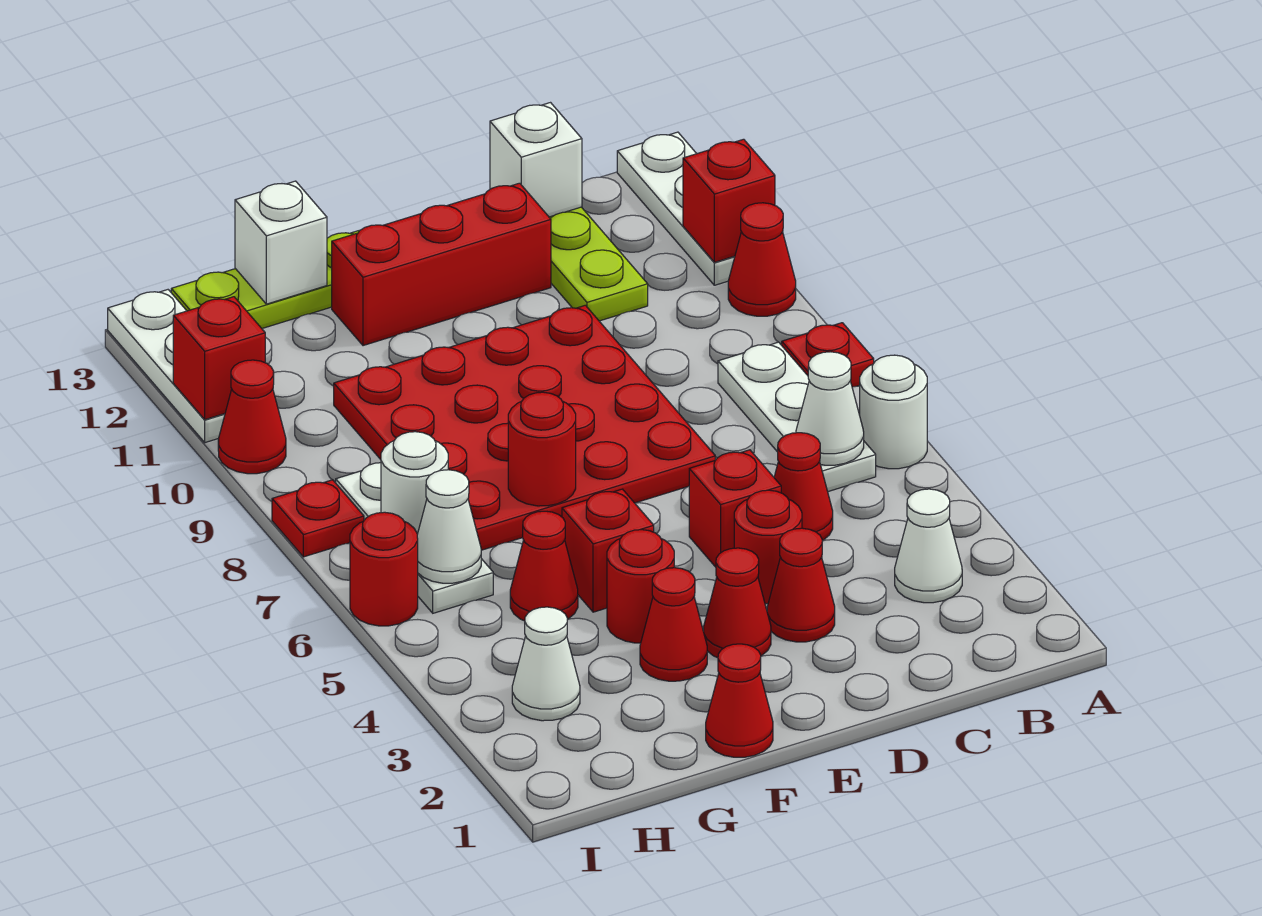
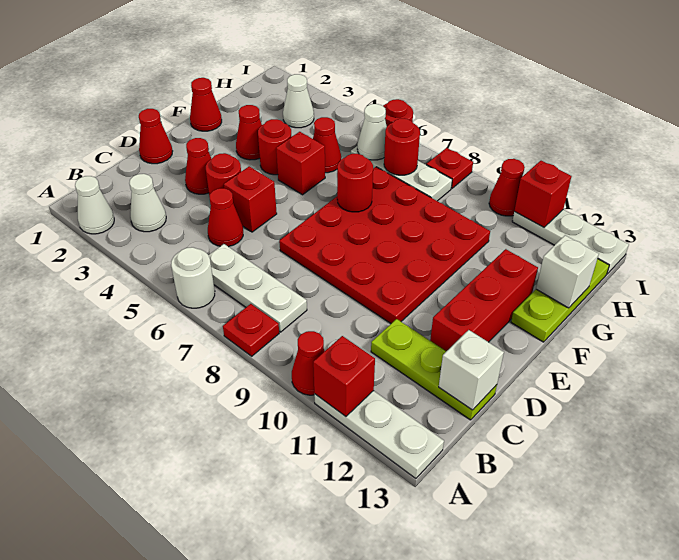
white cone B6 level 2 -> white cone A2 level 1
red cone E3 level 1 -> red cone D1 level 1
white round brick H7 level 2 -> red round brick H7 level 2

